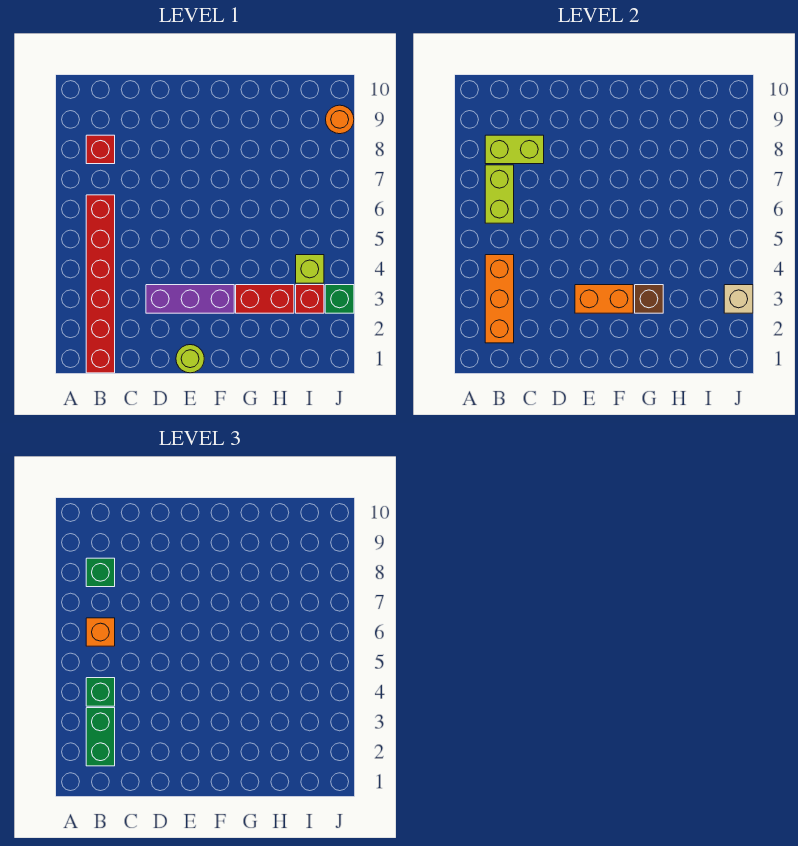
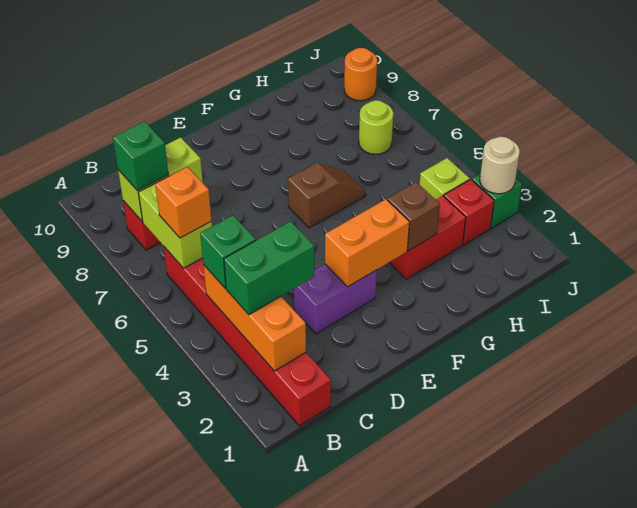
green brick B2:B3 level 3 -> green brick B3:C3 level 3
purple brick D3:F3 level 1 -> purple brick D3:E3 level 1
lime round brick E1 level 1 -> lime round brick I7 level 1
none -> brown slope F6:G6 level 1 top F
tan brick J3 level 2 -> tan round brick J3 level 2

